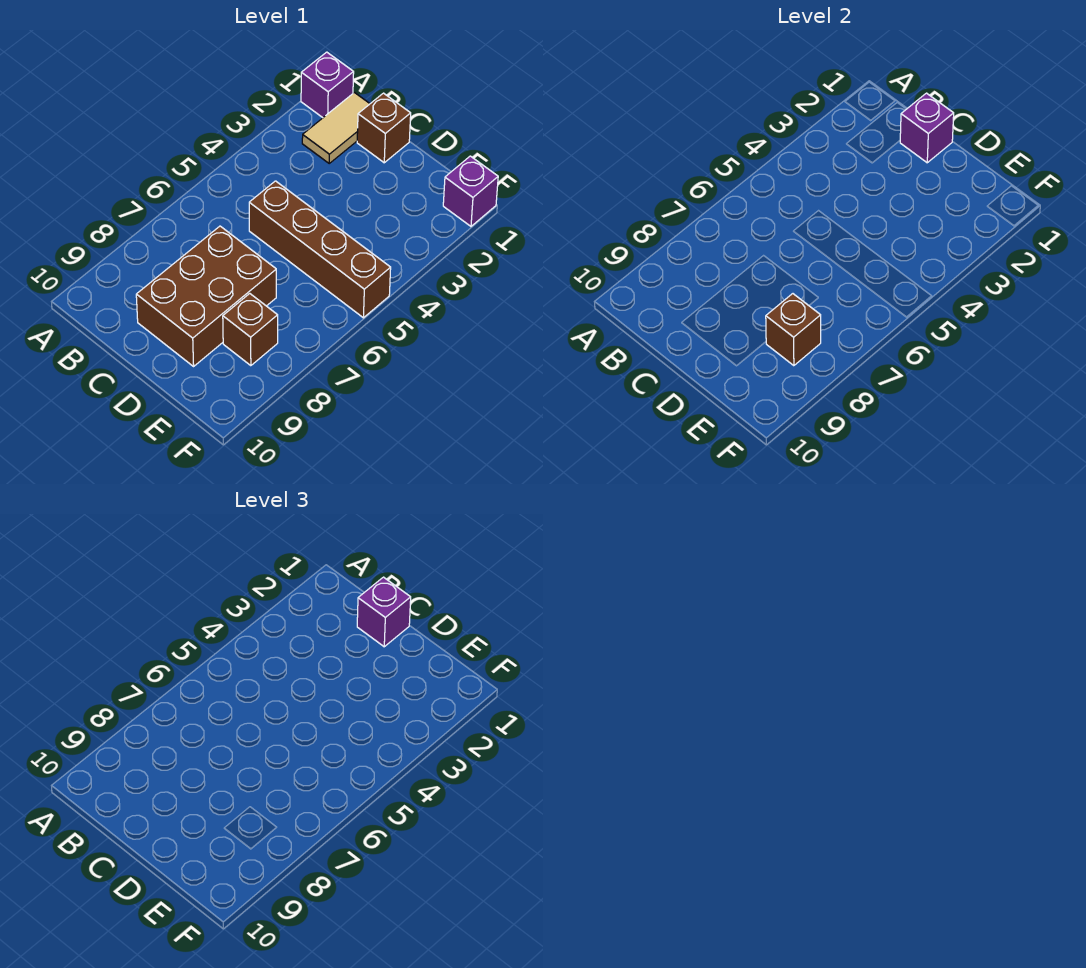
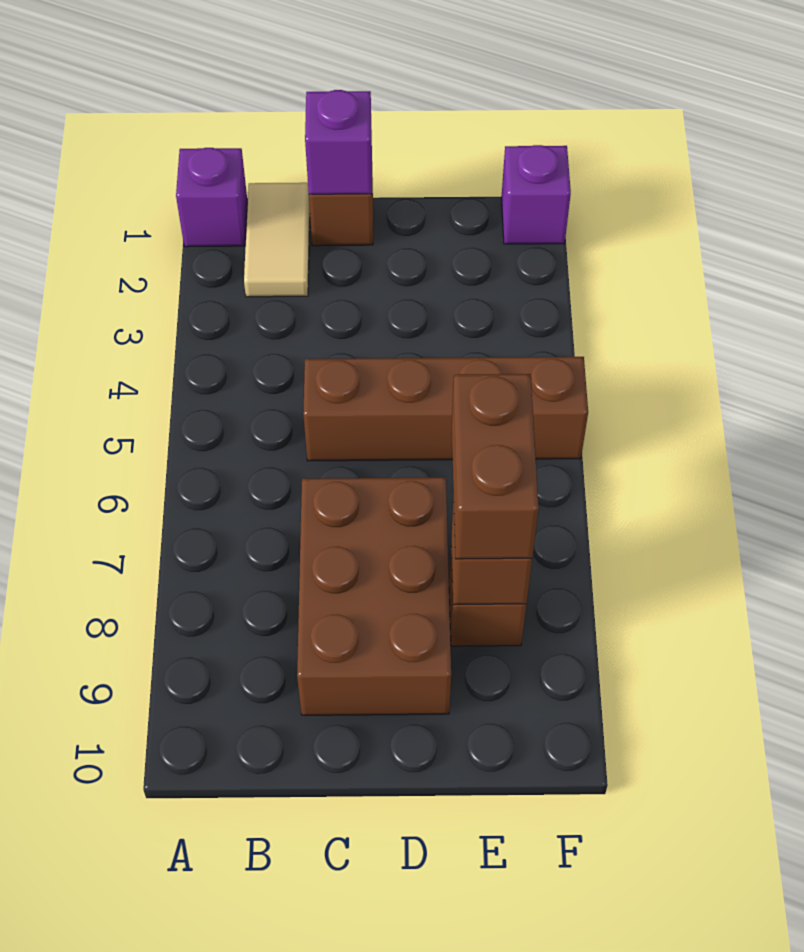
purple brick C1 level 3 -> none
none -> brown brick E7:E8 level 3

